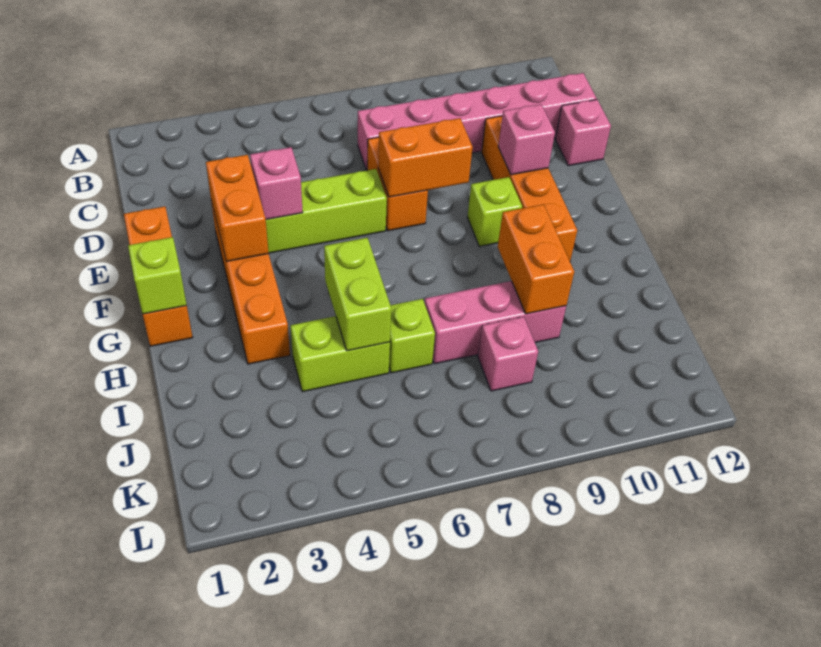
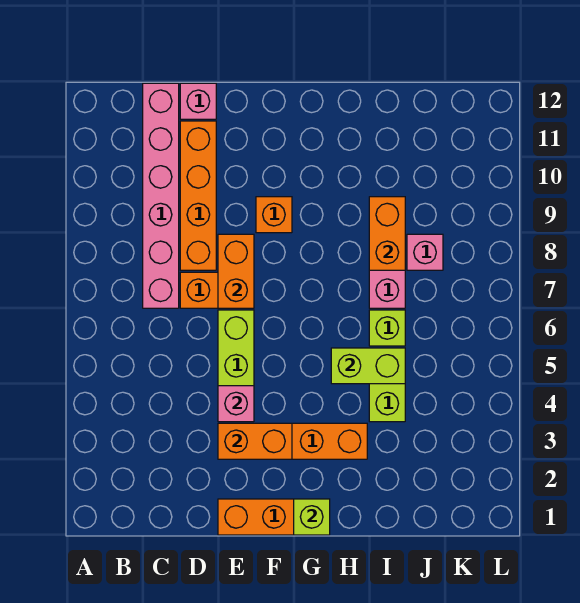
orange brick D10:G10 level 1 -> orange brick D8:D11 level 1
pink brick E10 level 2 -> none
lime brick F9 level 1 -> orange brick F9 level 1
orange brick H9:I9 level 2 -> orange brick I8:I9 level 2

